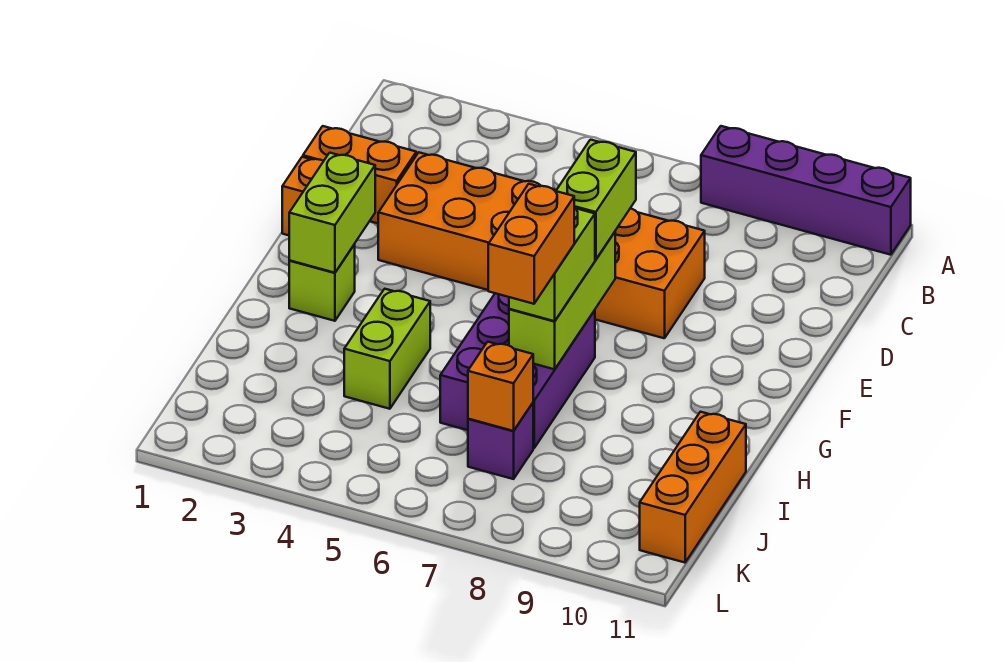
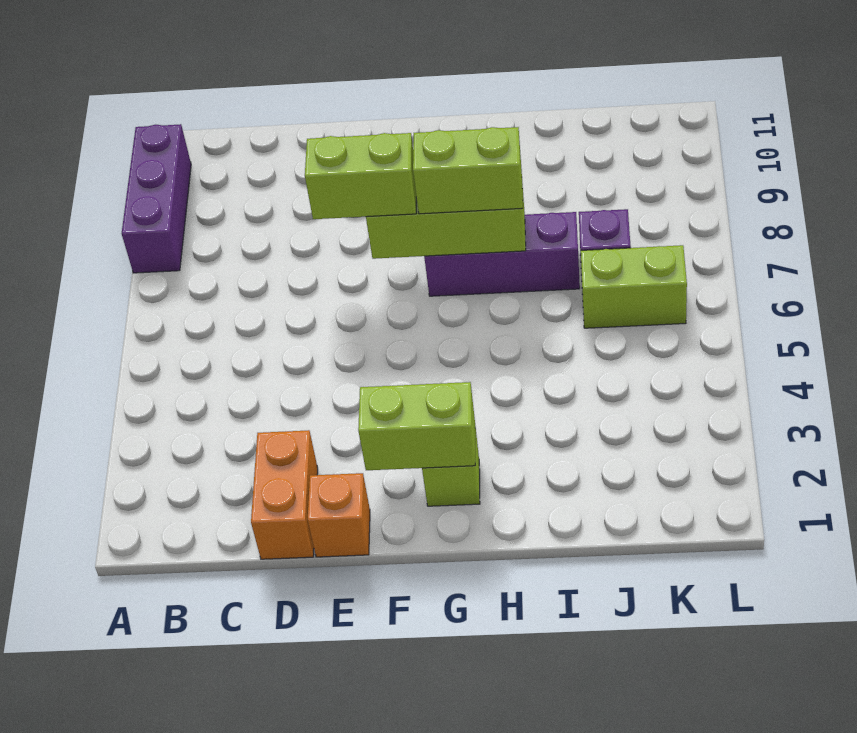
purple brick A8:A11 level 1 -> purple brick A8:A10 level 1
orange brick D3:E8 level 1 -> none
purple brick G6:I7 level 1 -> purple brick G7:I7 level 1
lime brick H4:I4 level 1 -> lime brick J6:K6 level 1
orange brick H7:I7 level 4 -> none
orange brick I11:K11 level 1 -> none
orange brick J7 level 2 -> none

